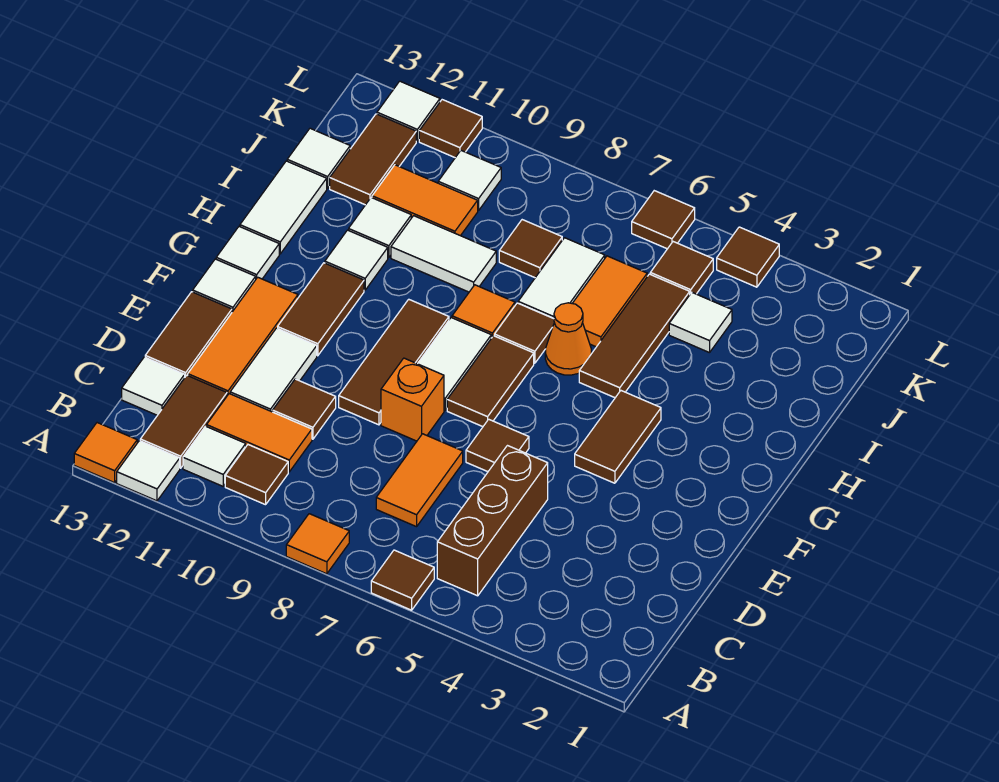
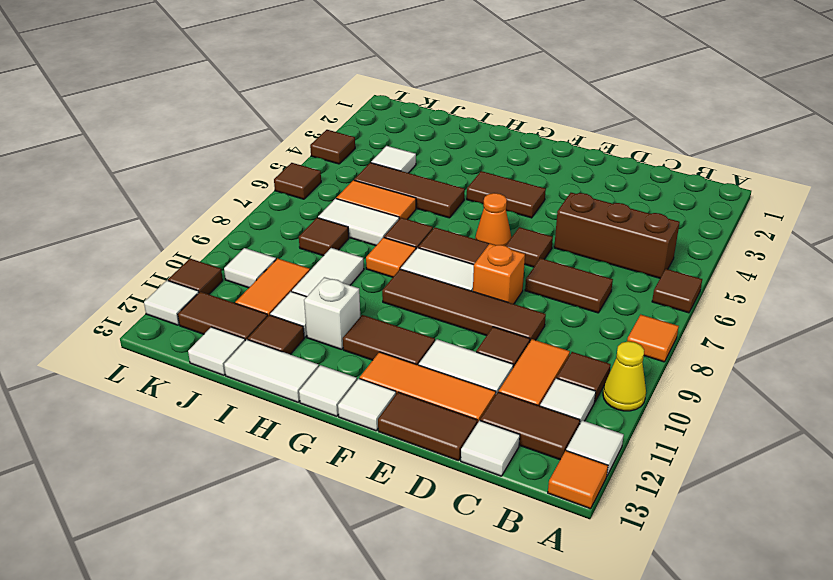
none -> yellow cone A10 level 1
orange tile C7:D7 level 1 -> brown tile C7:D7 level 1
brown tile E9:G9 level 1 -> brown tile D9:G9 level 1
orange cone H6 level 1 -> orange cone F6 level 1
white tile H11 level 1 -> white brick H11 level 1
brown tile K5 level 1 -> brown tile I12 level 1

